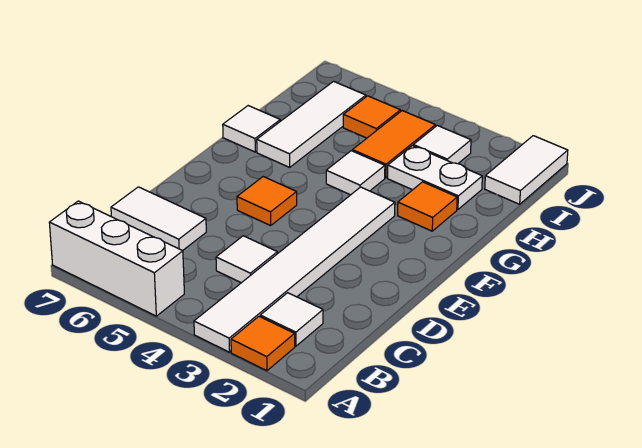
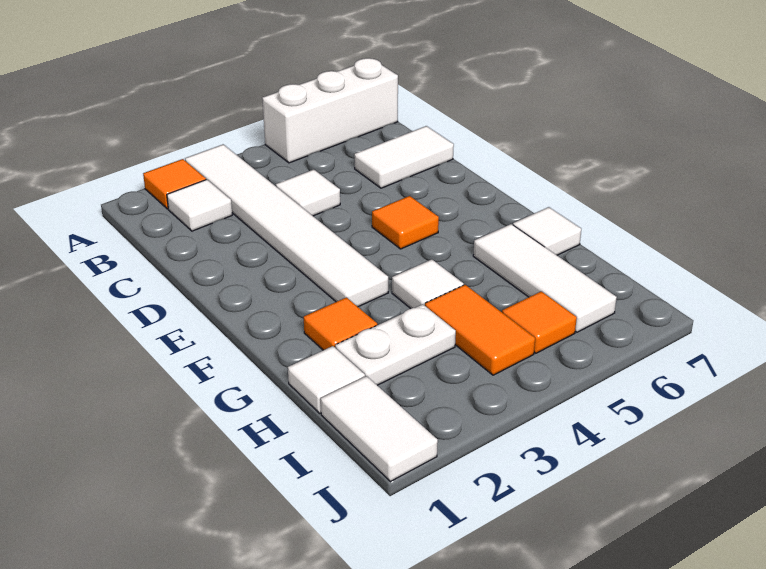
white tile I3 level 1 -> white tile H1 level 1

